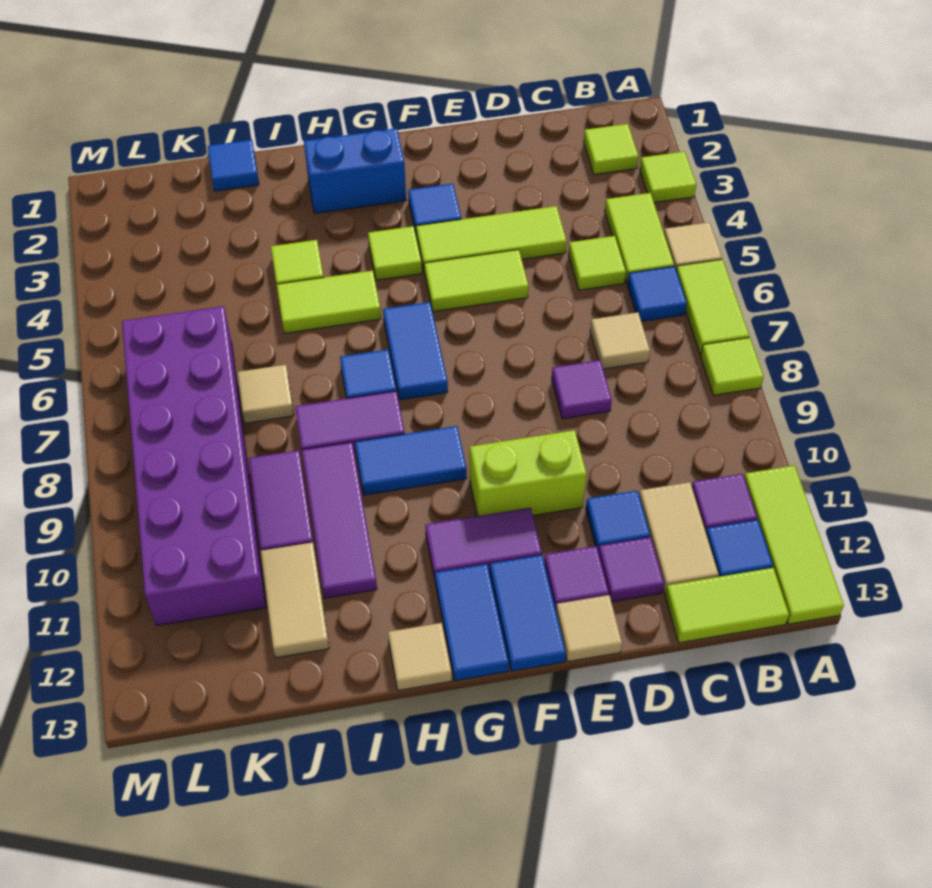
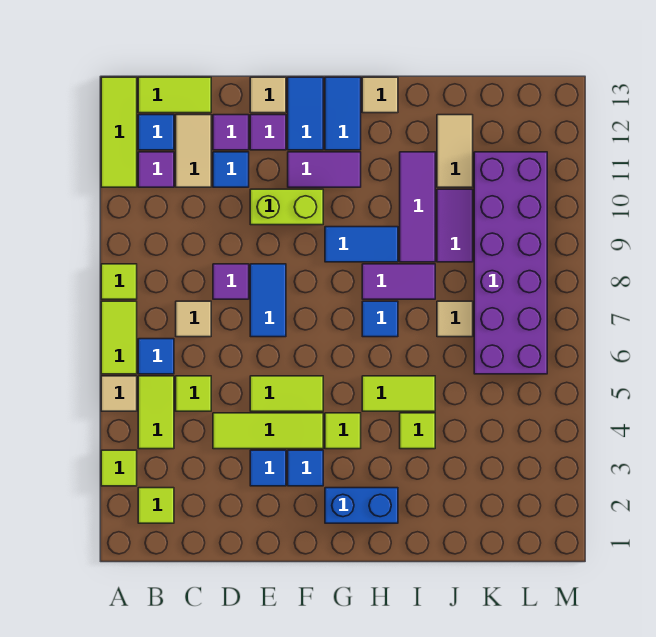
blue tile G6:G7 level 1 -> blue tile E7:E8 level 1
blue tile J1 level 1 -> blue tile E3 level 1

